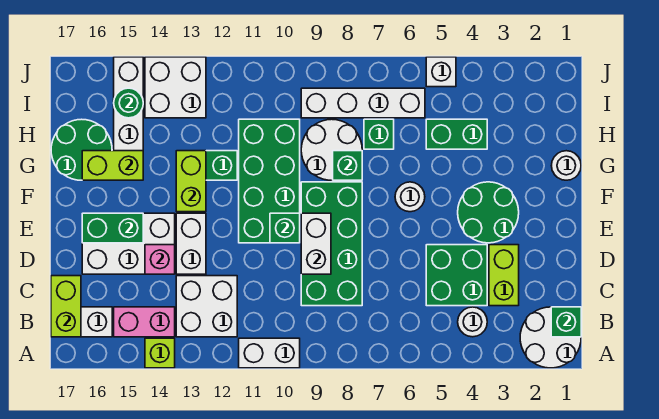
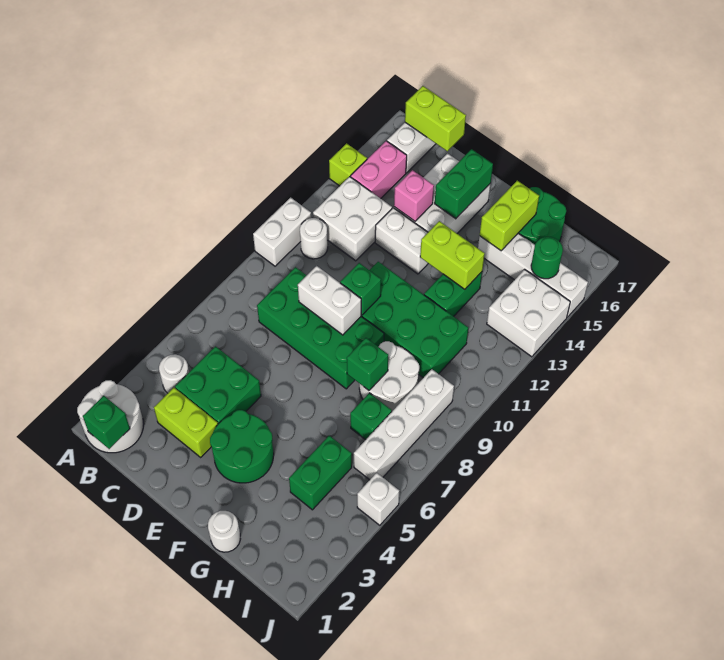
white round brick F6 level 1 -> white round brick B11 level 1

